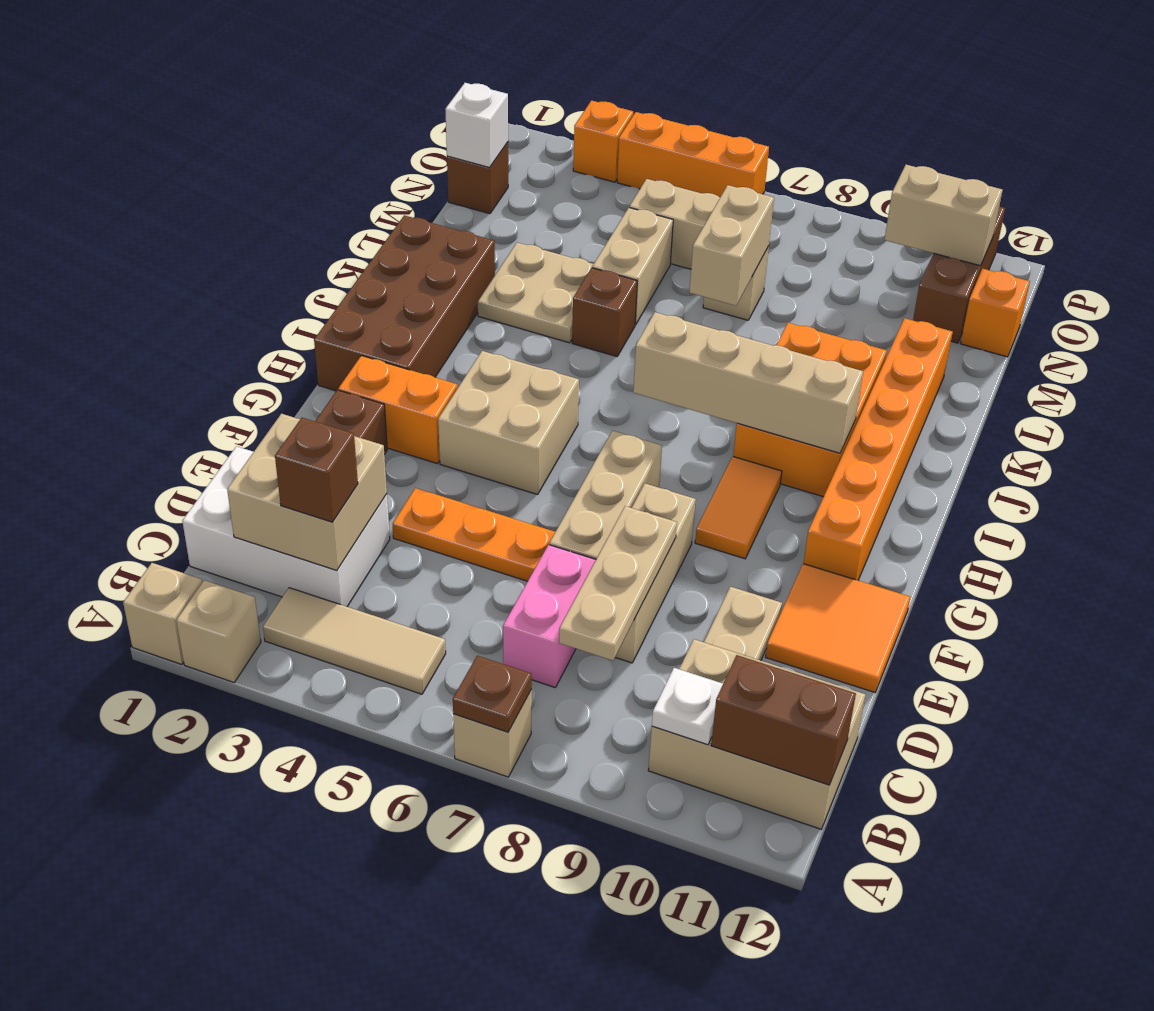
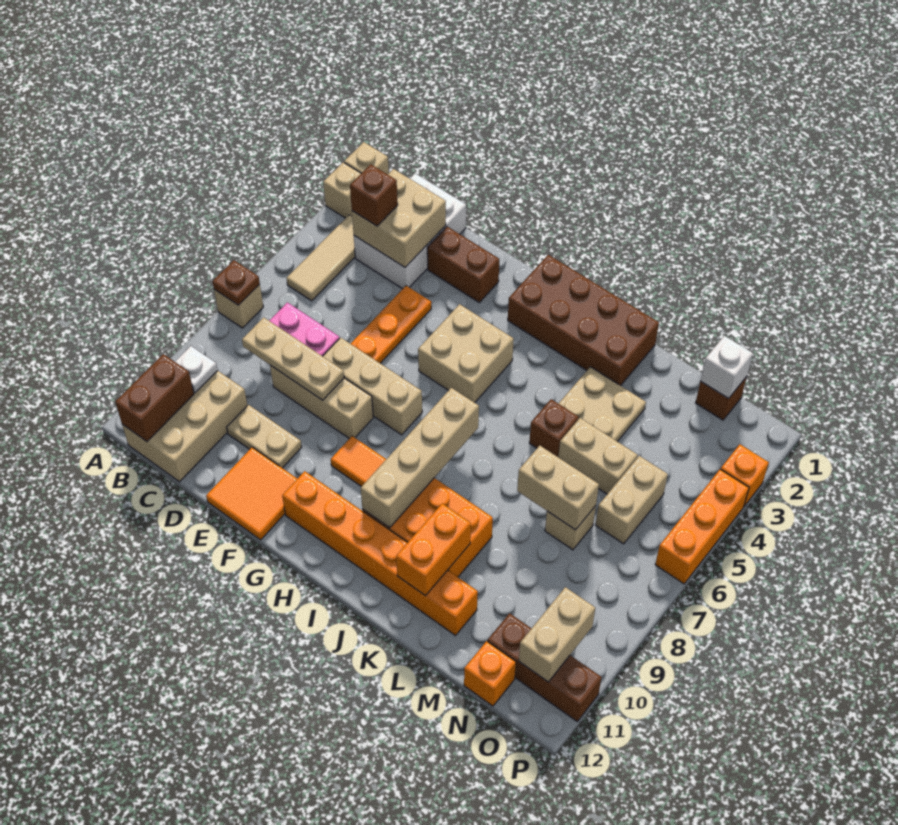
orange brick G2:G3 level 1 -> orange brick K10:K11 level 2

